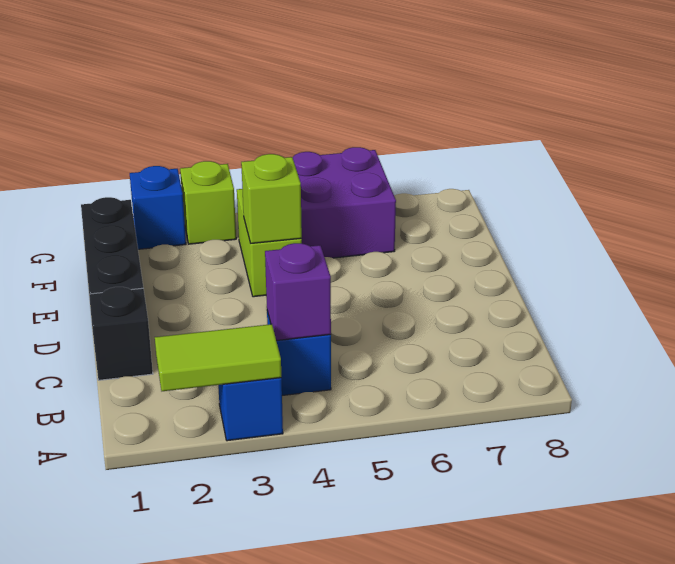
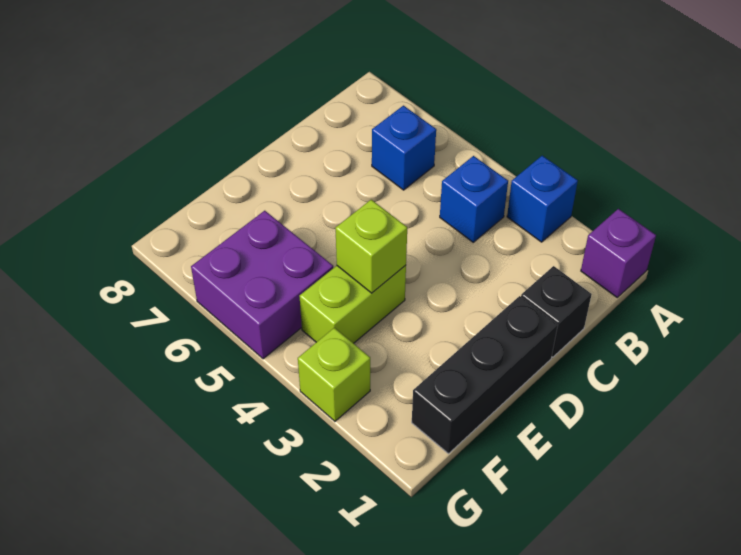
lime tile A2:A3 level 2 -> none
purple brick B4 level 2 -> purple brick A1 level 1
blue brick G2 level 1 -> blue brick B6 level 1

